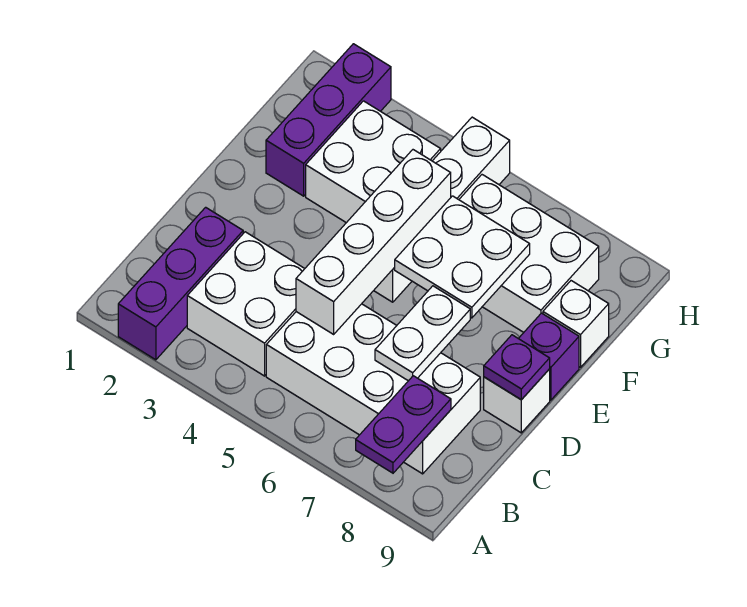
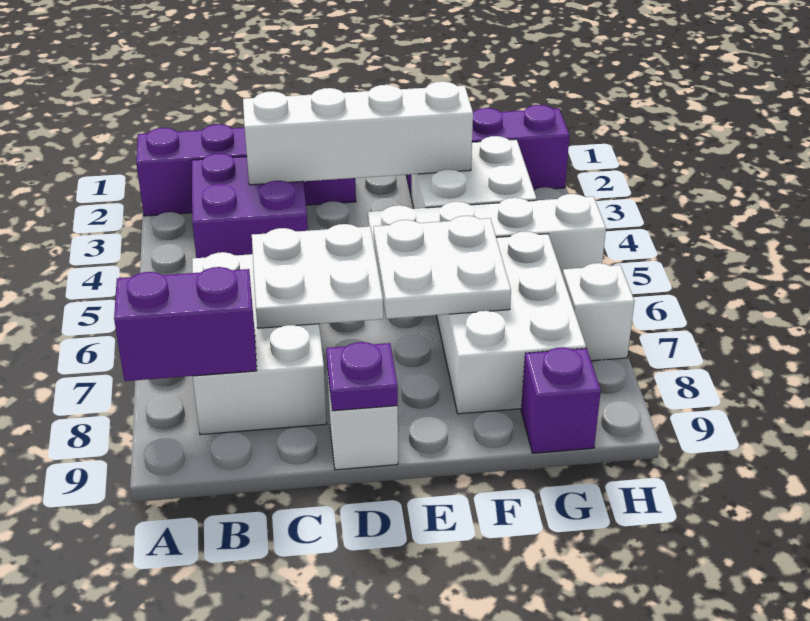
purple brick A2:C2 level 1 -> purple brick A2:D2 level 1
purple plate A8:B8 level 2 -> purple brick A8:B8 level 2
white brick B3:C4 level 1 -> purple brick B3:C4 level 1
white brick B5:C8 level 1 -> white brick B6:C8 level 1
white brick C5:F5 level 2 -> white brick C3:F3 level 2
white plate C7:D7 level 2 -> white plate C6:D7 level 2
purple brick E9 level 1 -> purple brick G9 level 1
white brick F9 level 1 -> white brick H7 level 1

